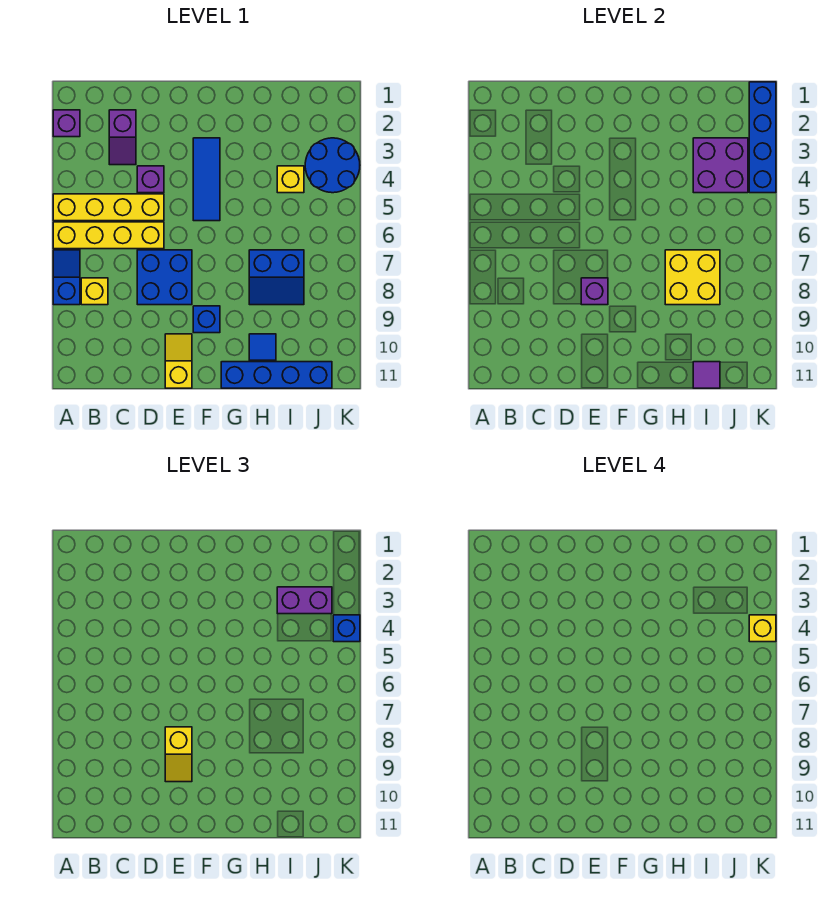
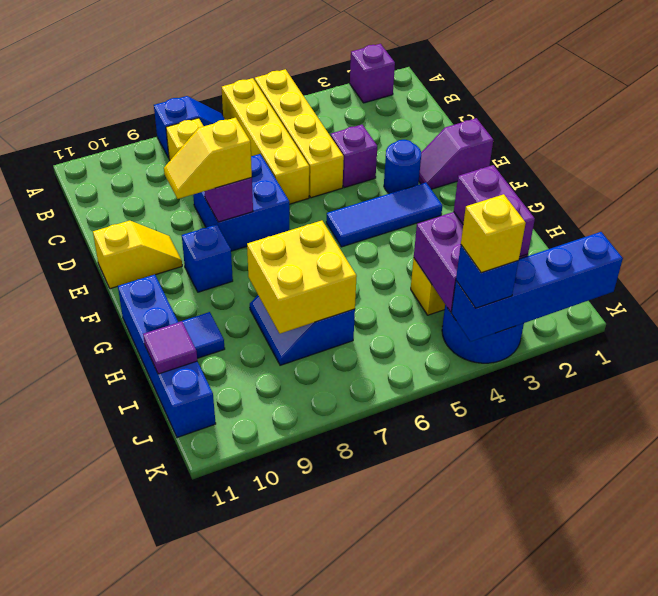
purple slope C2:C3 level 1 top 2 -> purple slope E1:E2 level 1 top 1
none -> blue round brick E3 level 1

